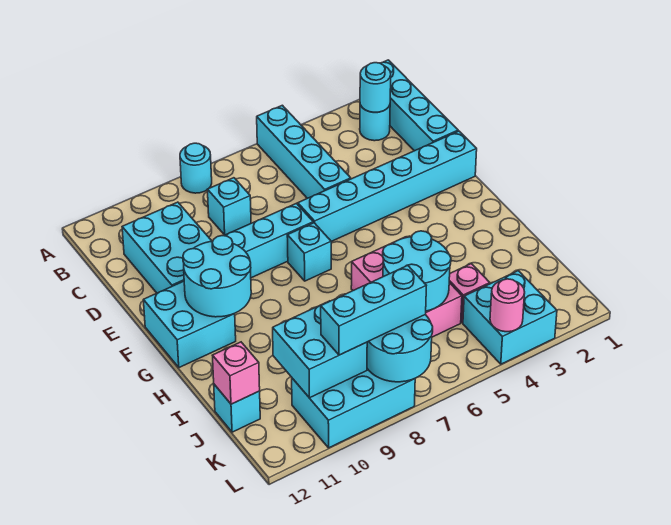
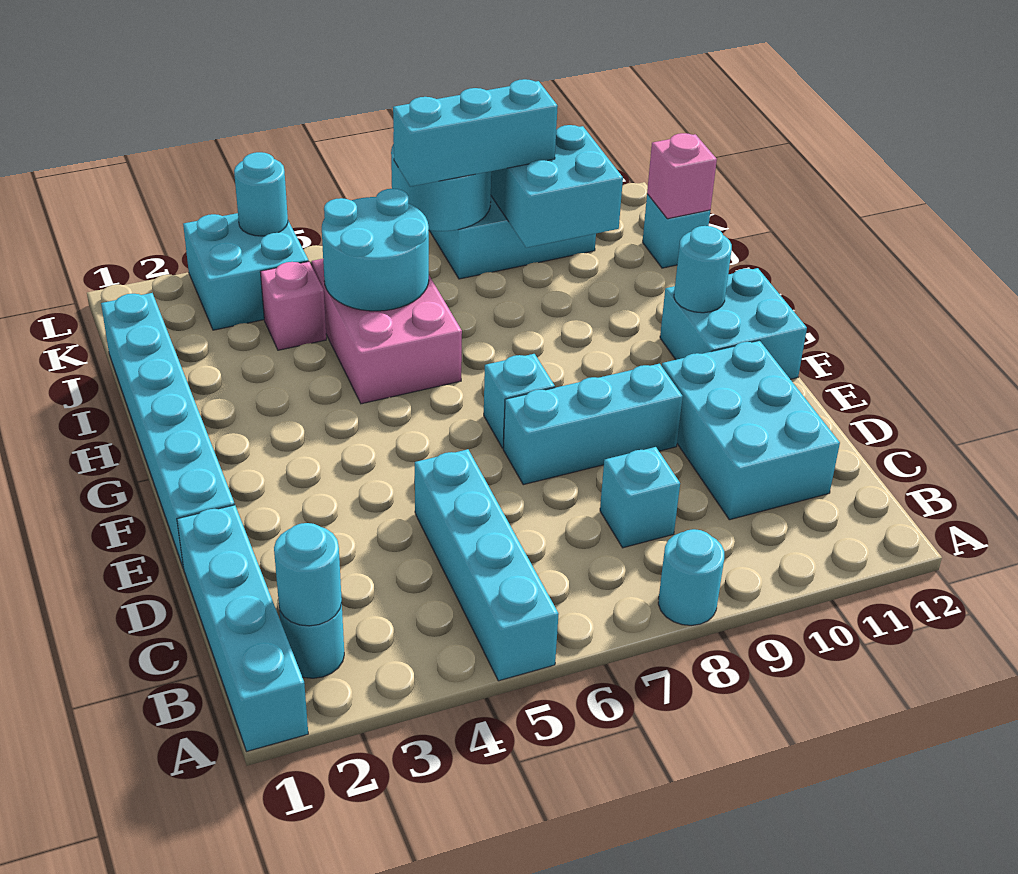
cyan brick E1:E6 level 1 -> cyan brick E1:J1 level 1
cyan round brick F10:G11 level 2 -> cyan round brick G11 level 2
pink round brick L4 level 2 -> cyan round brick L4 level 2

